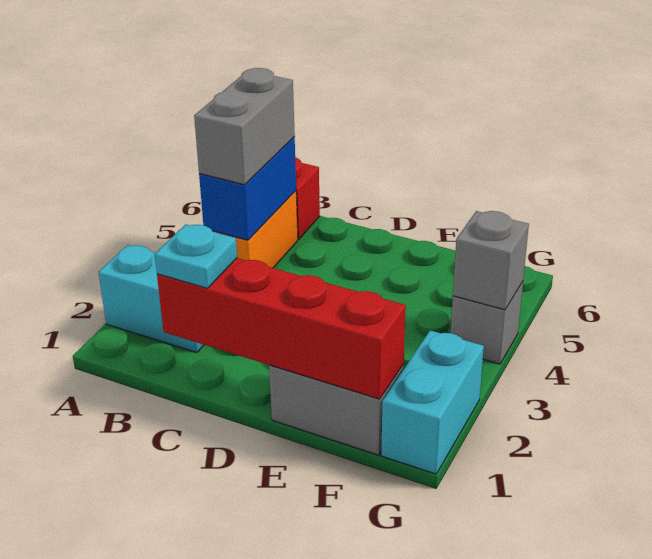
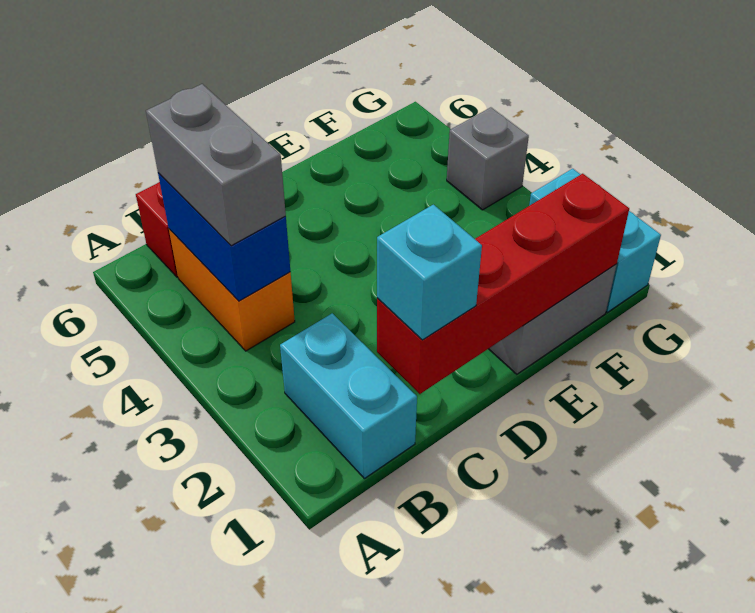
cyan brick A2:B2 level 1 -> cyan brick B1:B2 level 1
cyan plate C1 level 3 -> cyan brick C1 level 3
grey brick G4 level 2 -> none

